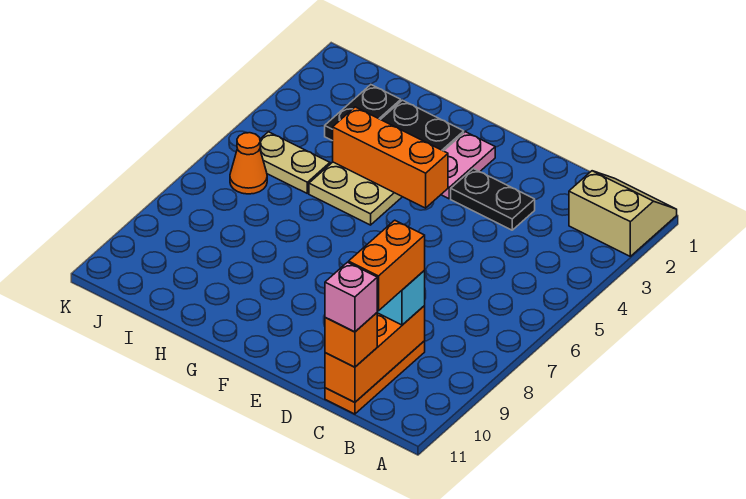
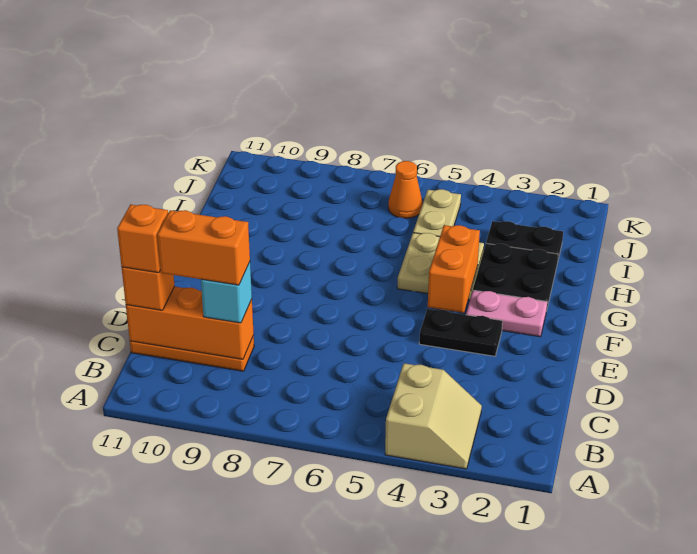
tan slope A1:B2 level 1 top 2 -> tan slope A3:B4 level 1 top 4
pink brick C11 level 4 -> orange brick C11 level 4
black plate D3:E3 level 1 -> black plate E3:E4 level 1
orange brick F4:H4 level 2 -> orange brick F4:G4 level 2

